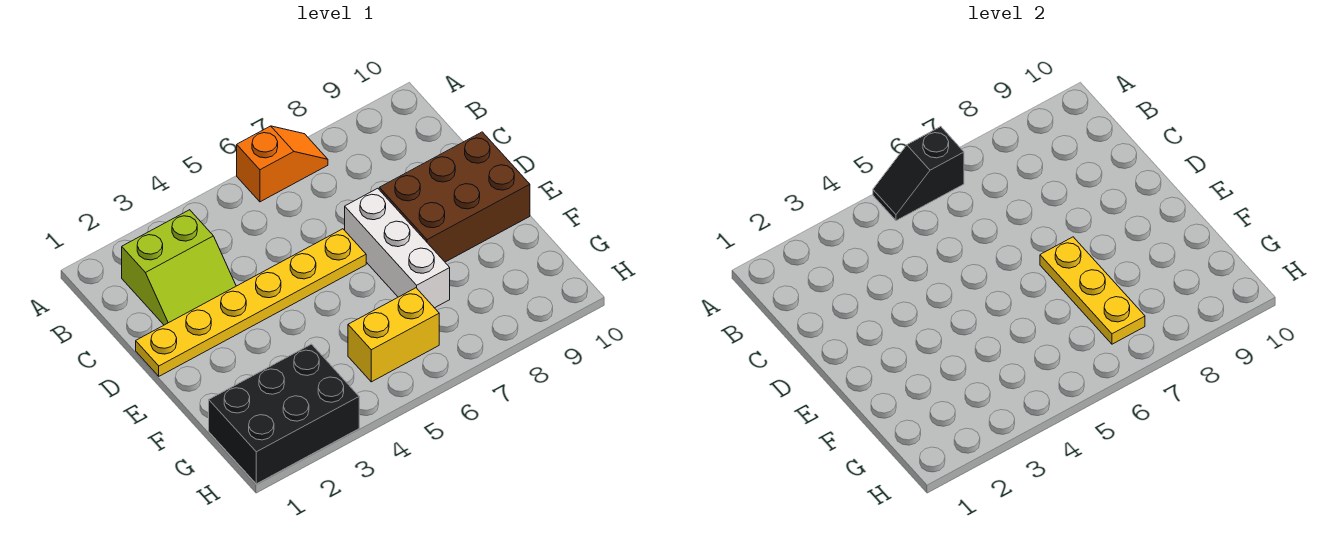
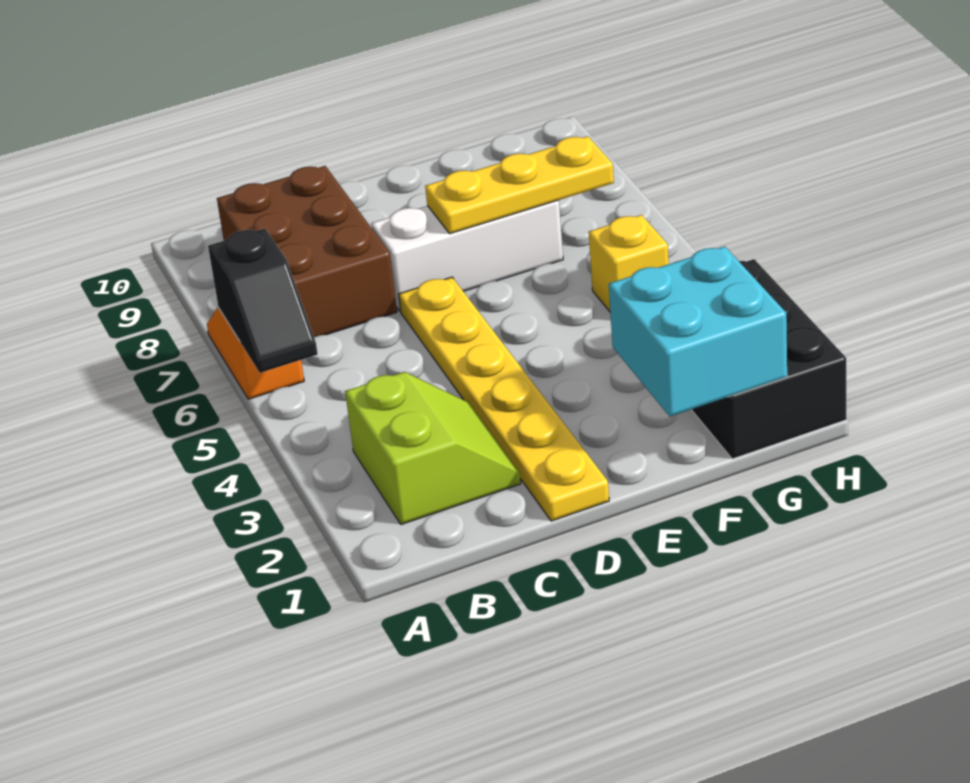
brown brick D8:E10 level 1 -> brown brick B7:C9 level 1
none -> cyan brick F1:G2 level 2
yellow brick G5:G6 level 1 -> yellow brick G5 level 1

